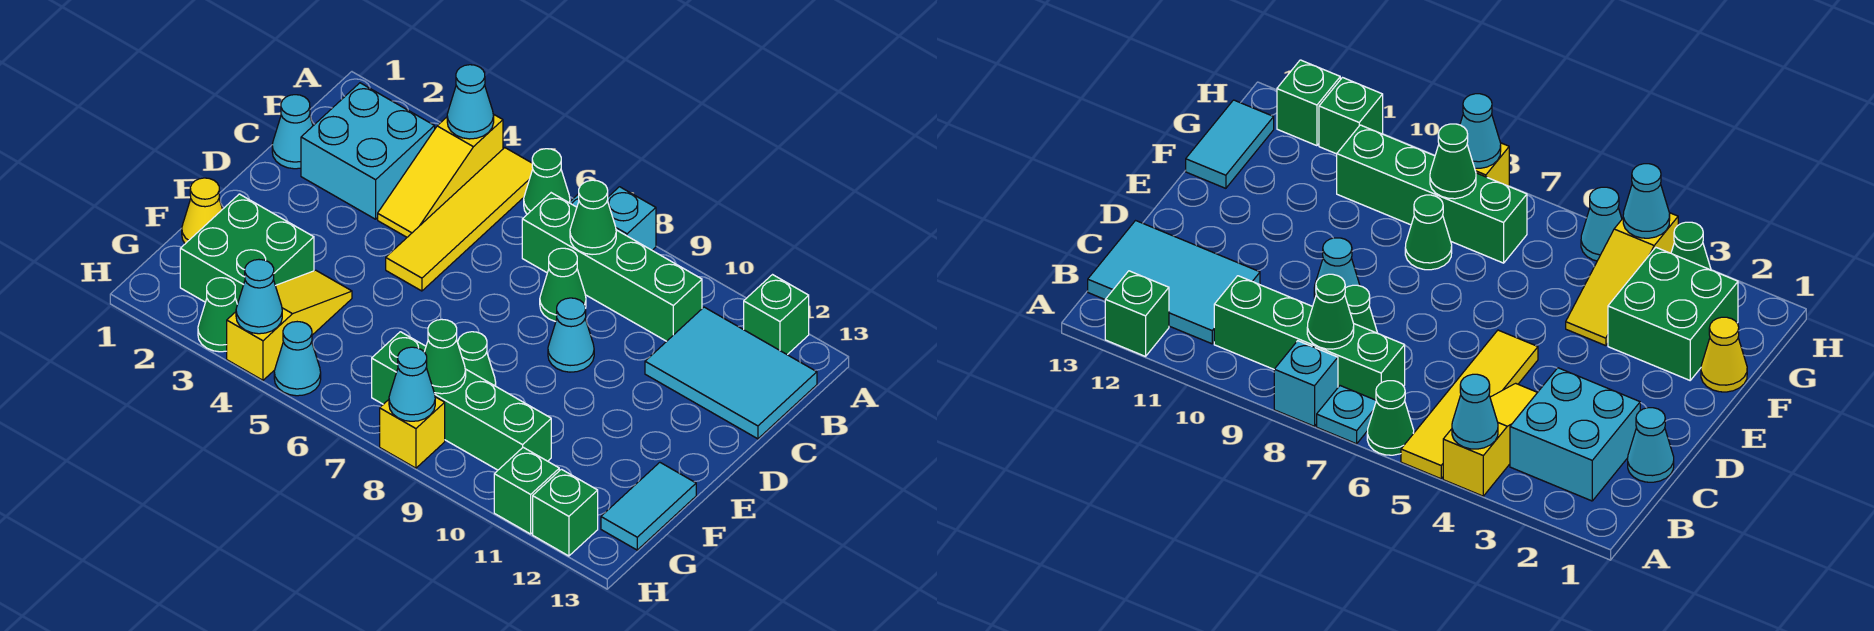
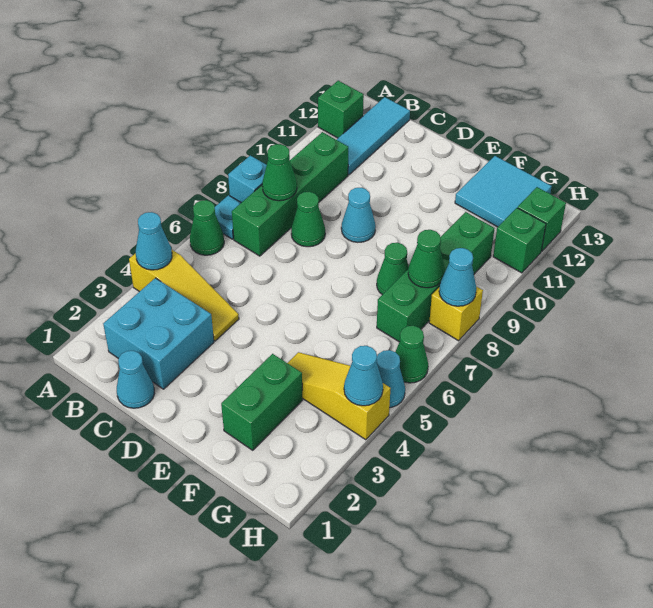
yellow tile A5:D5 level 1 -> none
cyan tile B11:C13 level 1 -> cyan tile B11:B13 level 1
yellow cone F1 level 1 -> none
green brick F2:G3 level 1 -> green brick F2:F3 level 1
cyan tile F13:G13 level 1 -> cyan tile F12:G13 level 1
green cone H3 level 1 -> green cone H6 level 1

